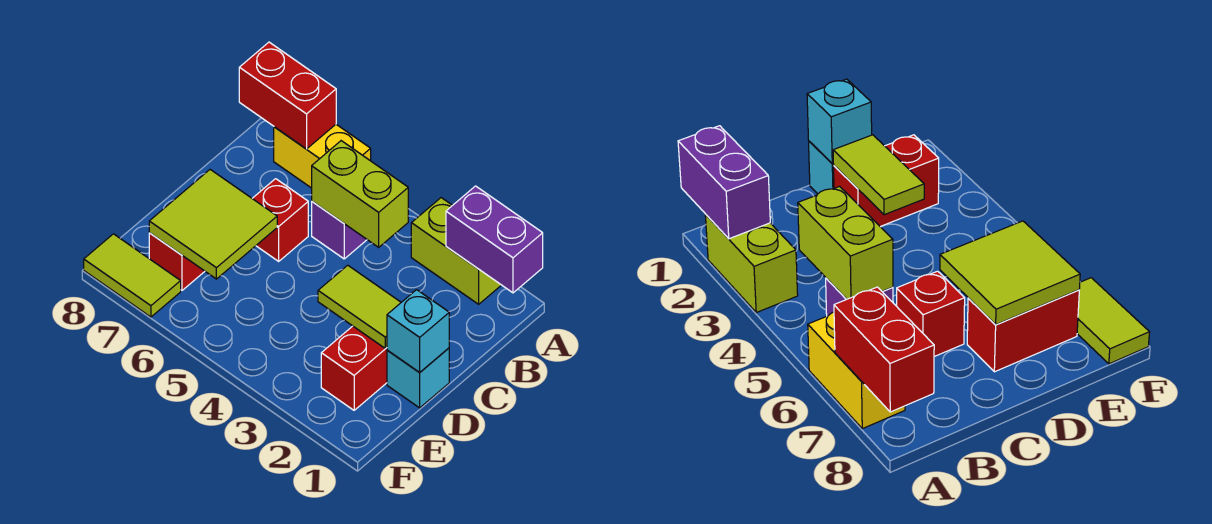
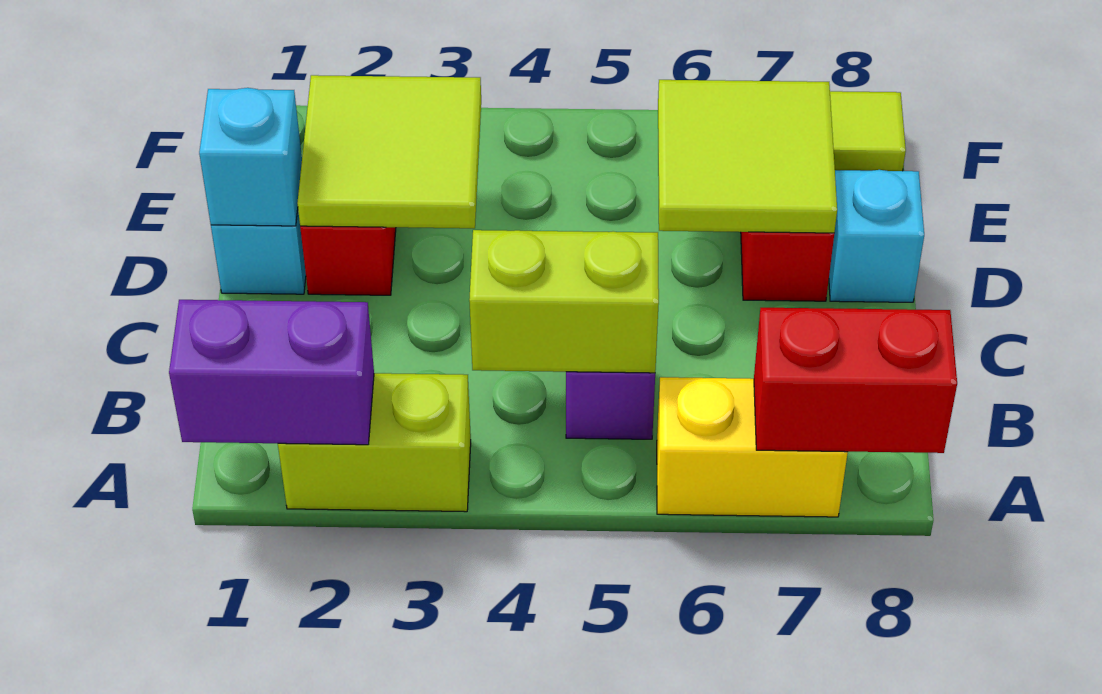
red brick C6 level 1 -> none
lime tile D2:D3 level 2 -> lime tile D2:E3 level 2
none -> cyan brick D8 level 1

